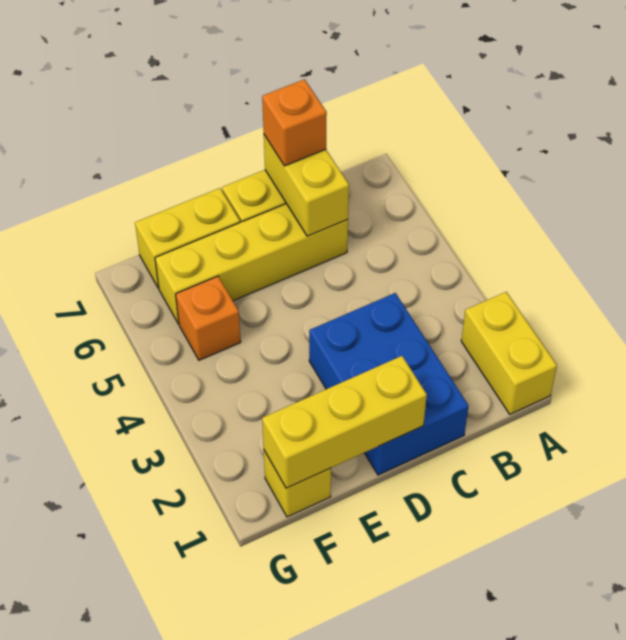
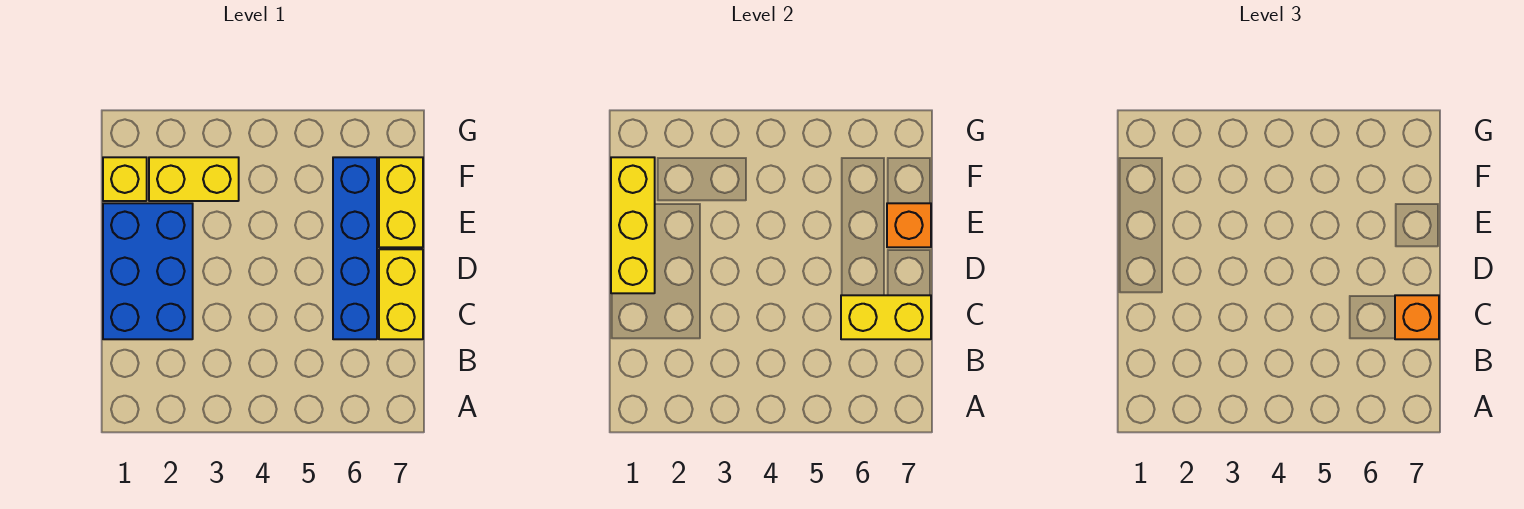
yellow brick A1:A2 level 1 -> yellow brick F2:F3 level 1
blue brick C1:D3 level 1 -> blue brick C1:E2 level 1
yellow brick C6:F6 level 1 -> blue brick C6:F6 level 1
orange brick F5 level 1 -> orange brick E7 level 2

